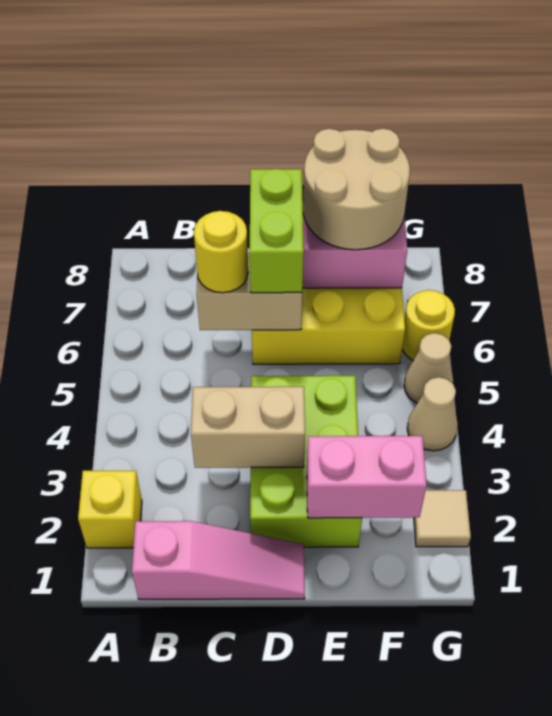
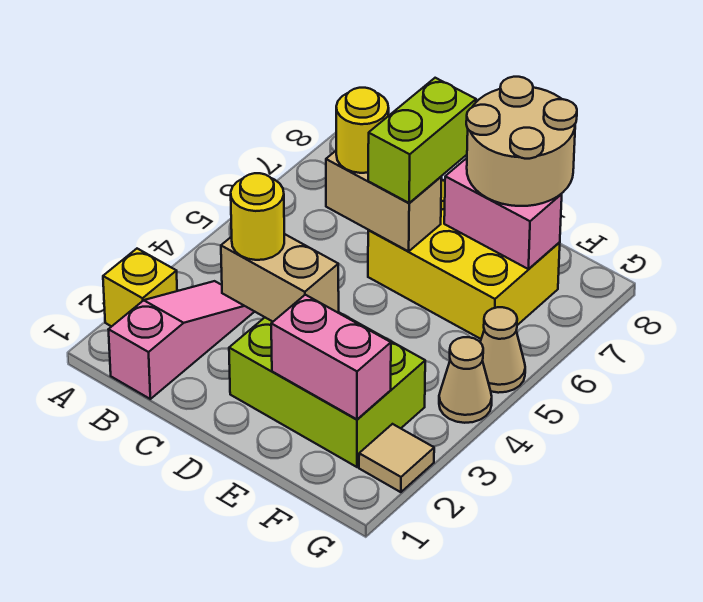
pink slope B1:D1 level 1 top B -> pink slope B1:B3 level 1 top 1
lime brick D2:E4 level 1 -> lime brick D2:F3 level 1
yellow round brick G6 level 1 -> yellow round brick C3 level 3

